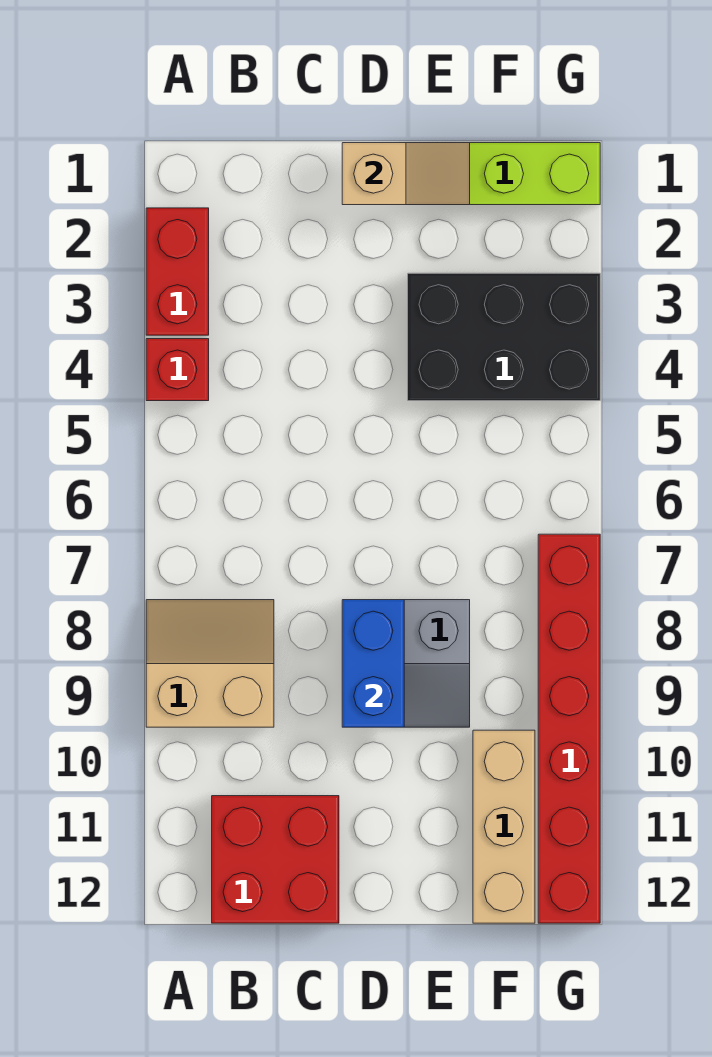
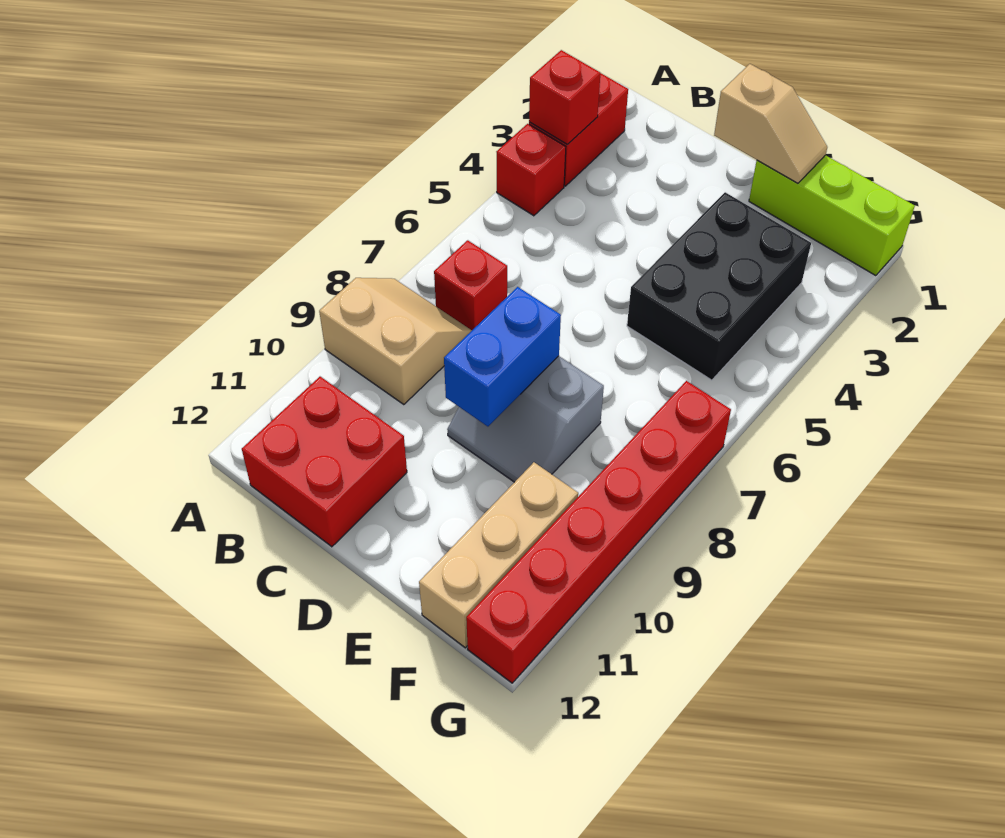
none -> red brick A3 level 2
none -> red brick B7 level 1
black brick E3:G4 level 1 -> black brick E3:F5 level 1

